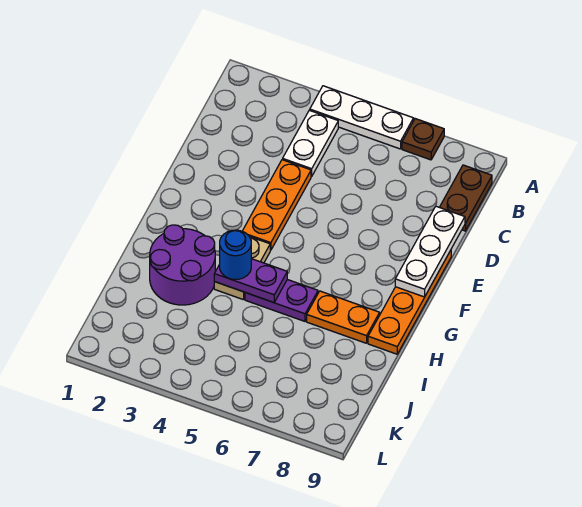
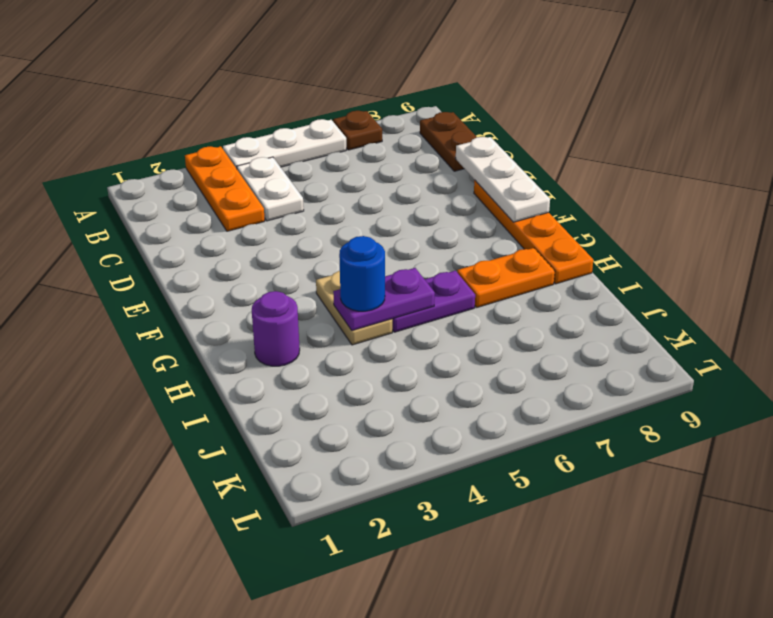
orange plate D4:F4 level 1 -> orange plate A3:C3 level 1
purple round brick H2:I3 level 1 -> purple round brick H2 level 1

